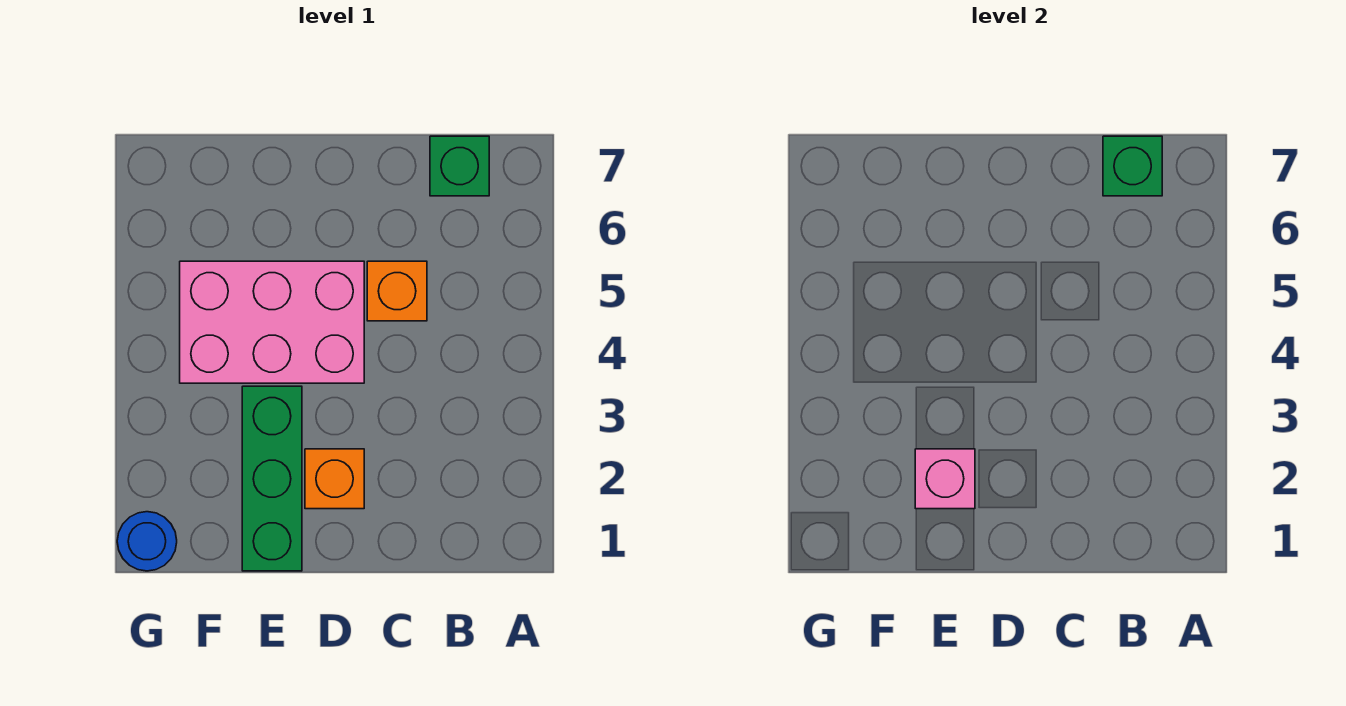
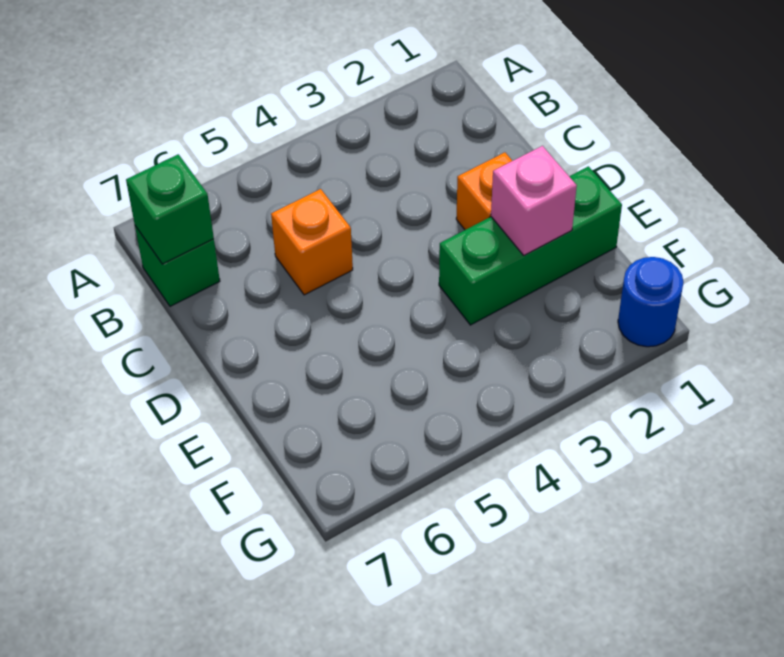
pink brick D4:F5 level 1 -> none

